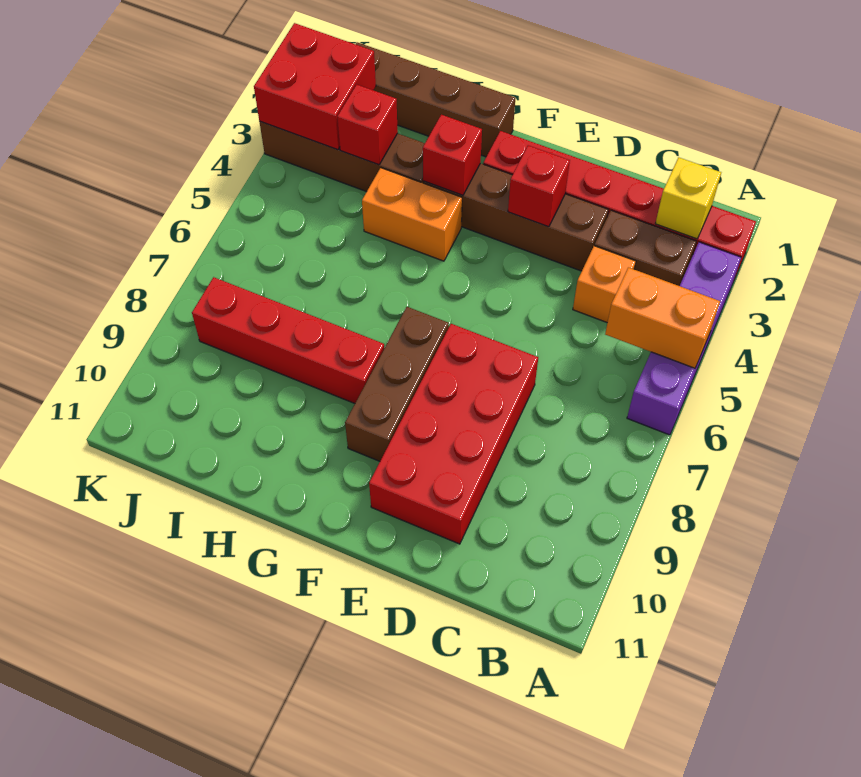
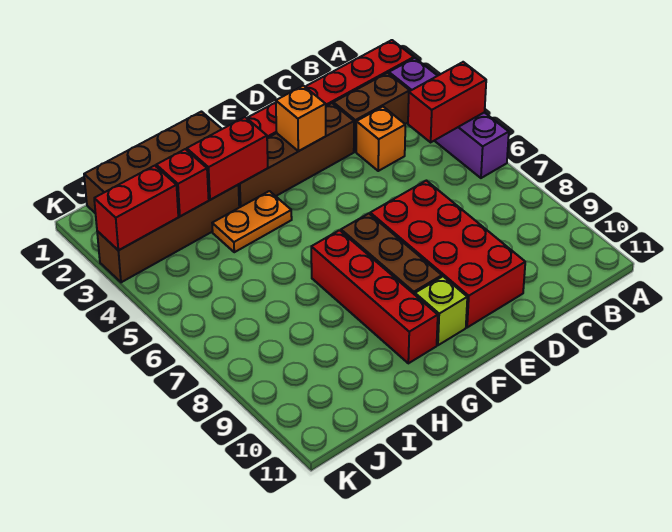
orange brick A5:B5 level 2 -> red brick A5:B5 level 2
yellow brick B2 level 2 -> none
red brick E3 level 2 -> orange brick E3 level 2
none -> lime brick F10 level 1
red brick G3 level 2 -> red brick G3:H3 level 2
orange brick G4:H4 level 1 -> orange plate G4:H4 level 1
red brick G8:J8 level 1 -> red brick G7:G10 level 1
red brick J2:K3 level 2 -> red brick J3:K3 level 2

